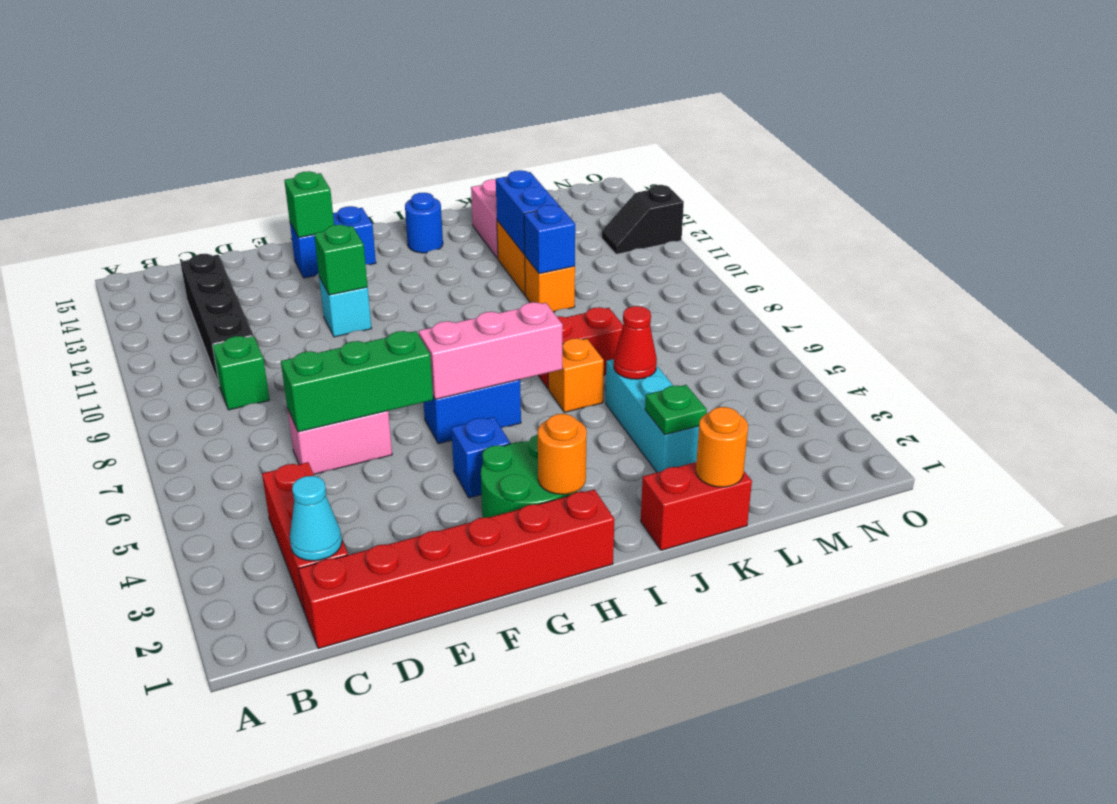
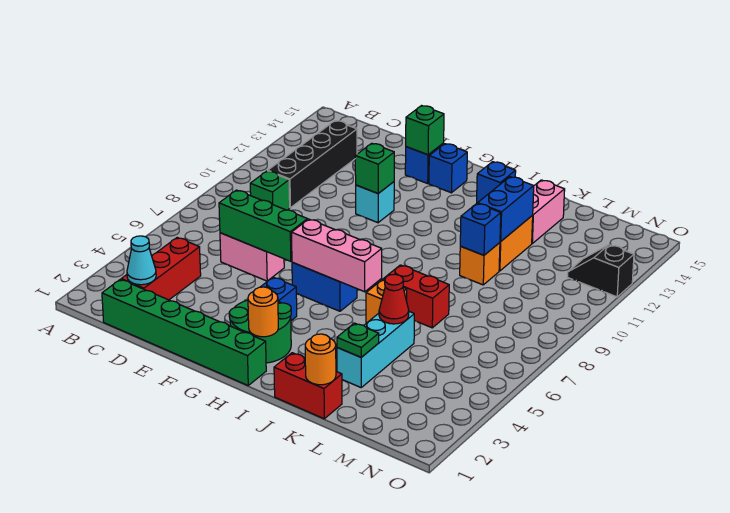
red brick C1:H1 level 1 -> green brick C1:H1 level 1
blue round brick I14 level 1 -> blue brick I14 level 1

